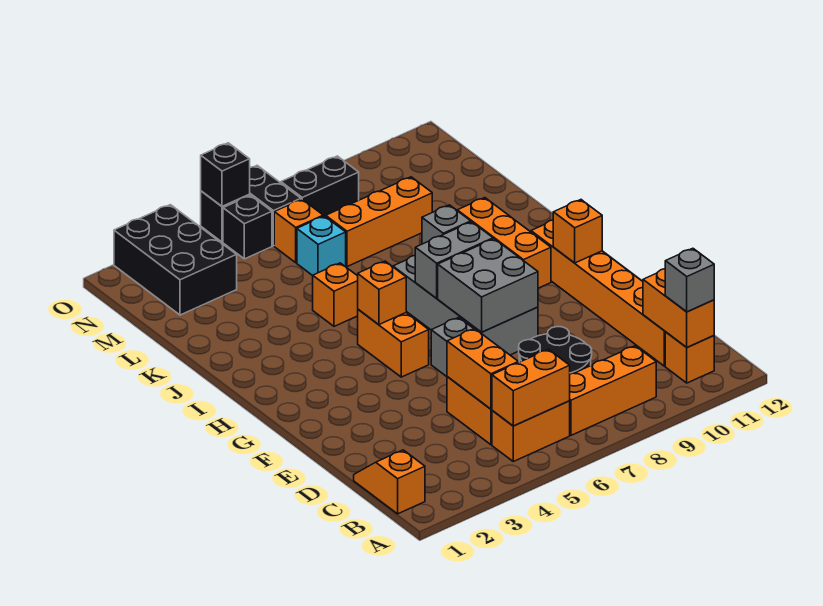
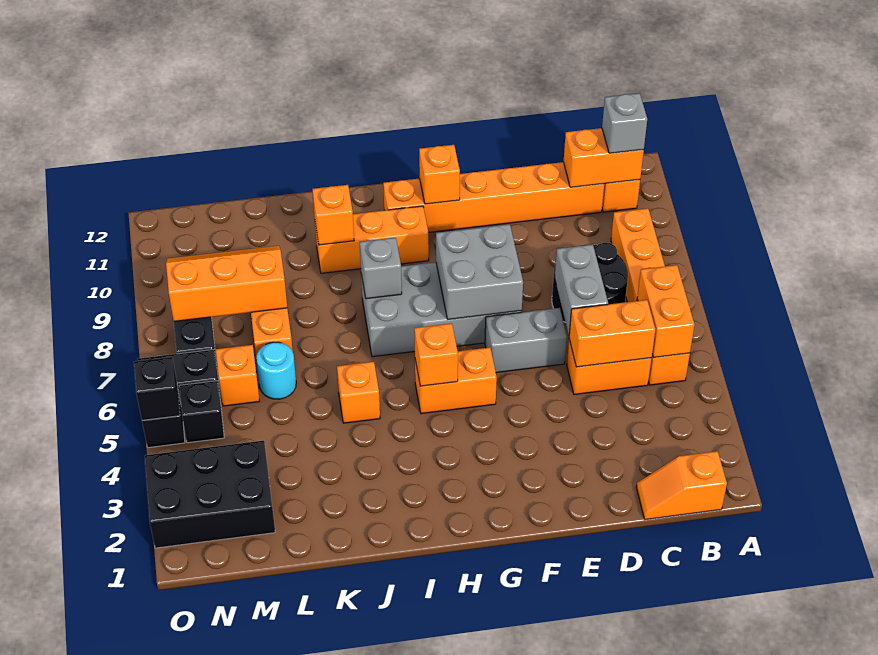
grey brick H7:H8 level 2 -> grey brick D6:D7 level 2
none -> orange brick J10 level 2
cyan brick L6 level 1 -> cyan round brick L6 level 1
none -> orange slope L8:N9 level 2 top 8

